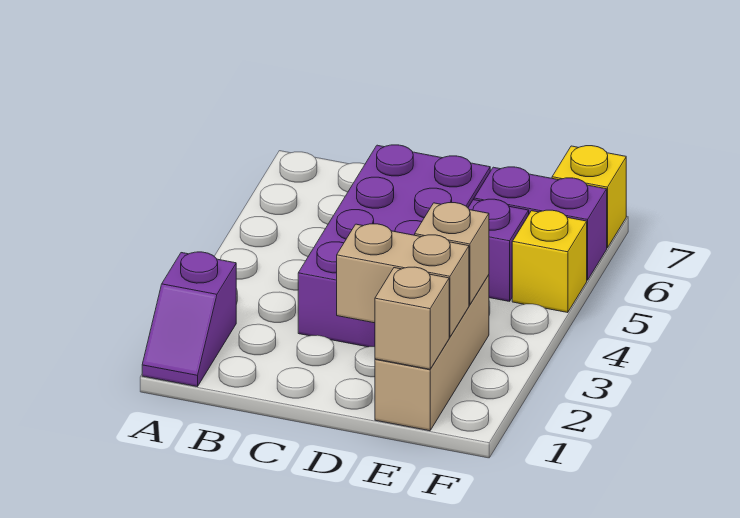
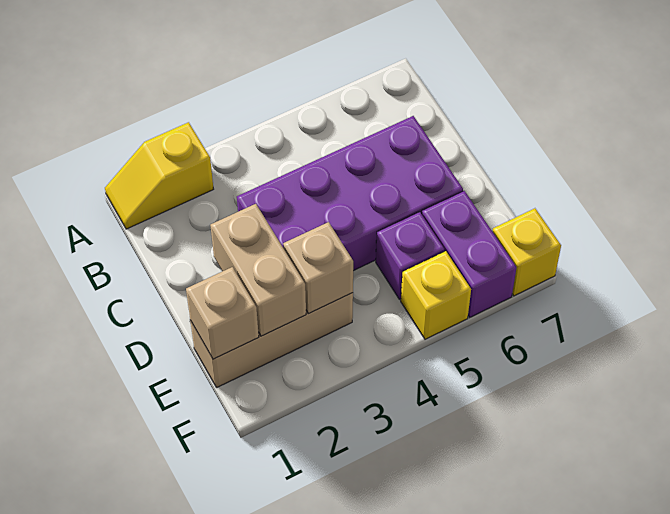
purple slope A1:A2 level 1 top 2 -> yellow slope A1:A2 level 1 top 2

